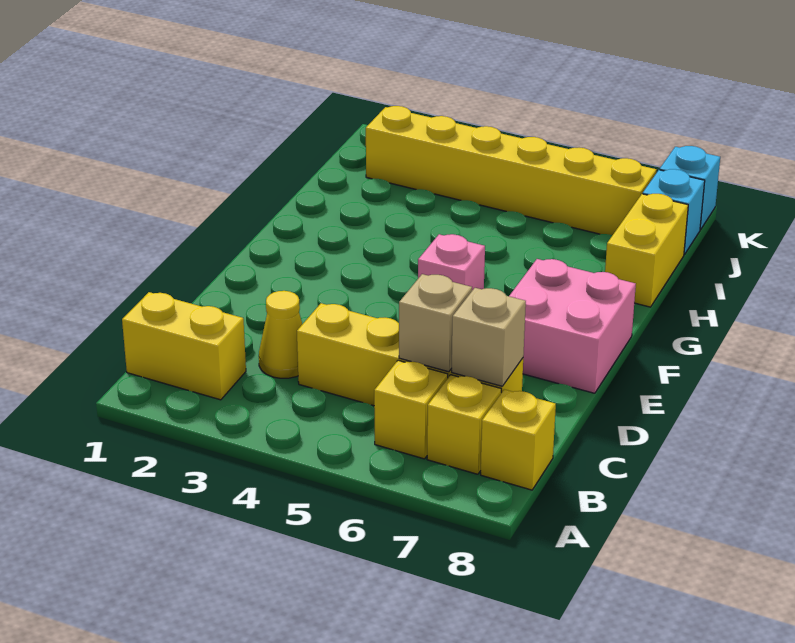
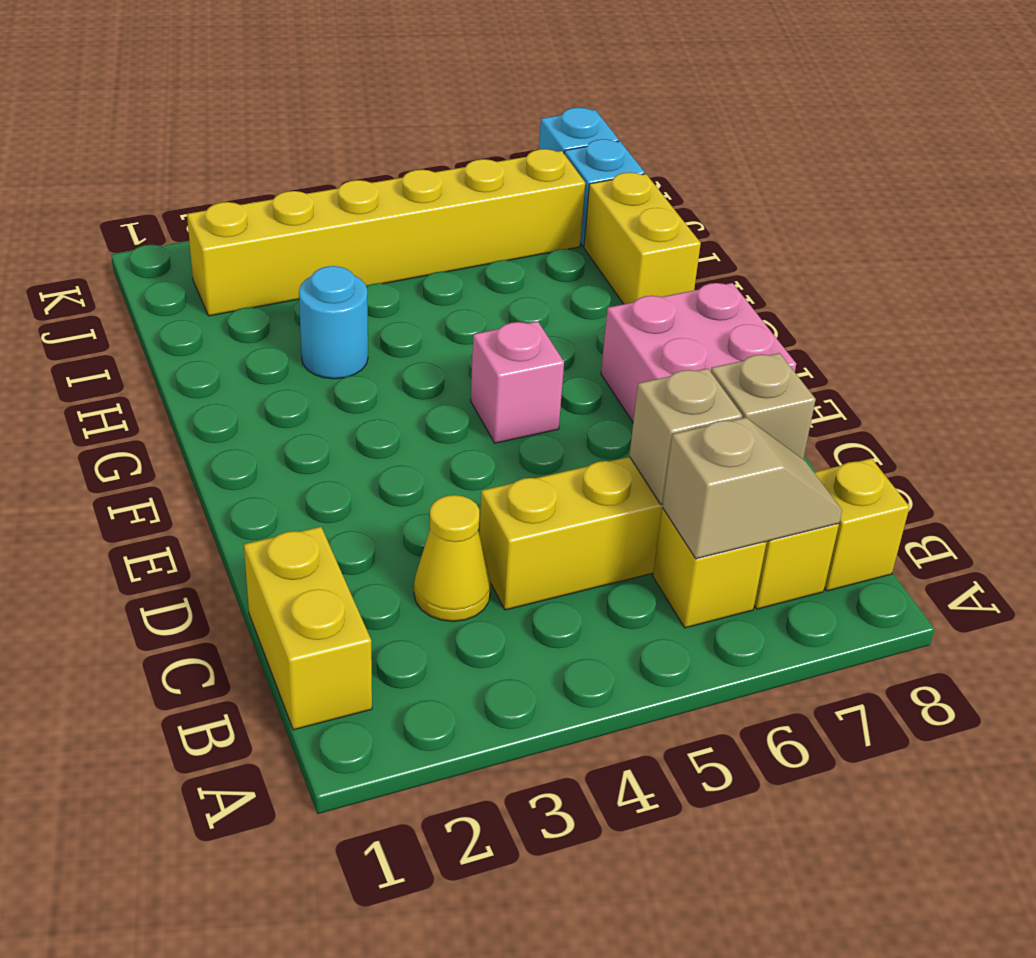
yellow brick B1:B2 level 1 -> yellow brick B1:C1 level 1
none -> tan slope B6:B7 level 2 top 6
none -> cyan round brick H3 level 1

